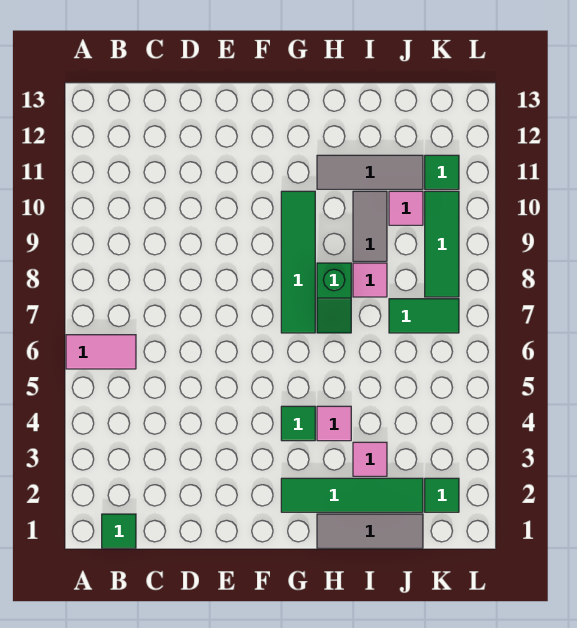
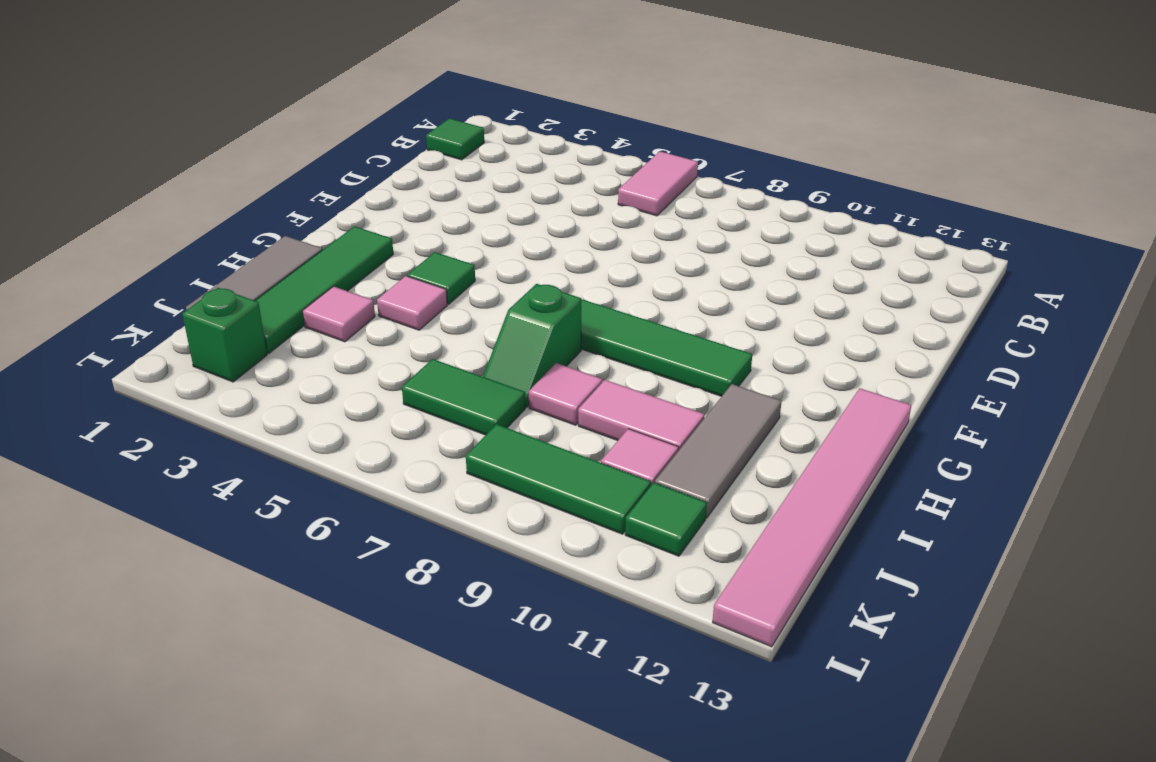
none -> pink tile G13:L13 level 1
green slope H7:H8 level 1 top 8 -> green slope H7:I7 level 1 top H
grey tile I9:I10 level 1 -> pink tile I9:I10 level 1
green tile J7:K7 level 1 -> green tile J6:J7 level 1
green tile K2 level 1 -> green brick K2 level 1

